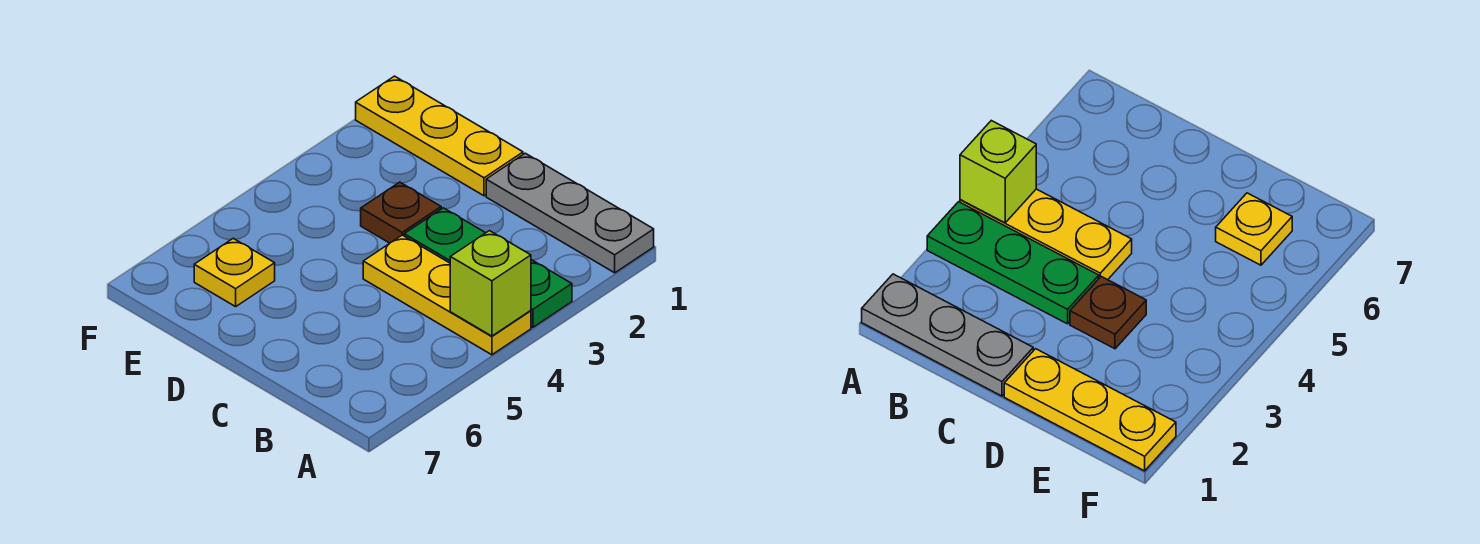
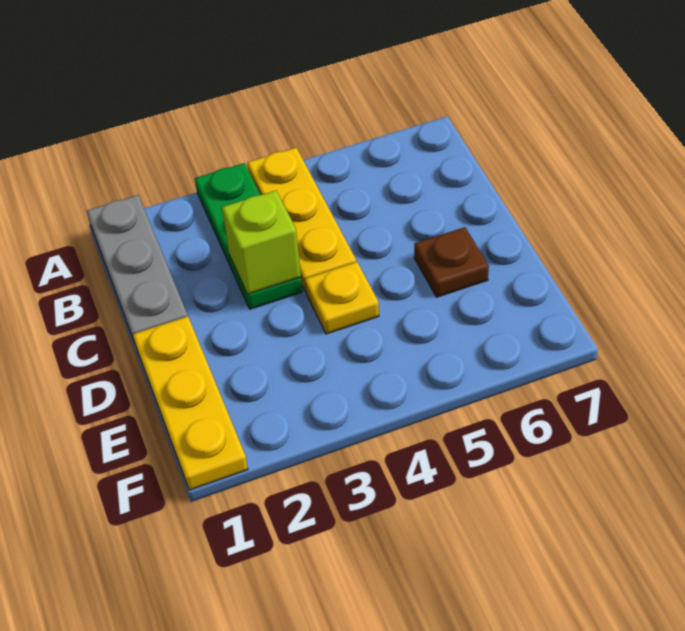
lime brick A4 level 2 -> lime brick C3 level 2
brown plate D3 level 1 -> brown plate D6 level 1
yellow plate E6 level 1 -> yellow plate D4 level 1

